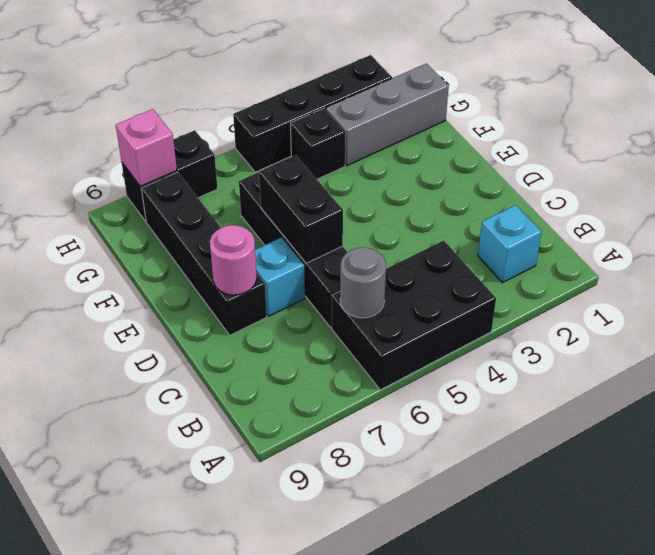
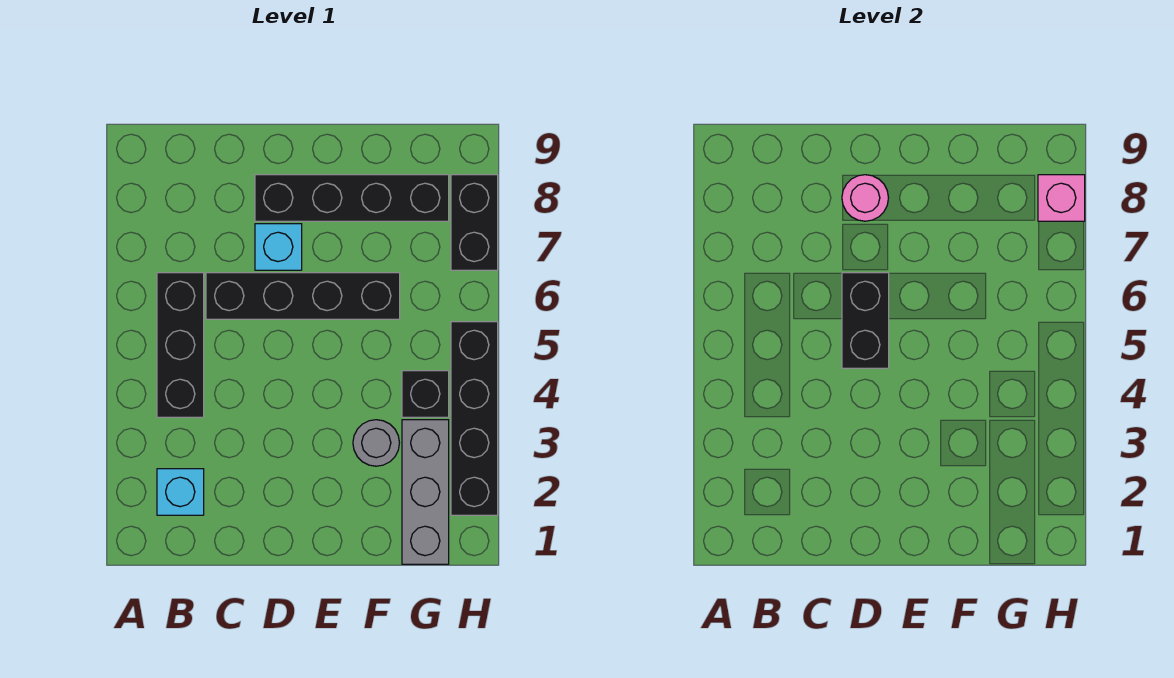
black brick A4:B6 level 1 -> black brick B4:B6 level 1
grey round brick B6 level 2 -> grey round brick F3 level 1
black brick D6:E6 level 2 -> black brick D5:D6 level 2

